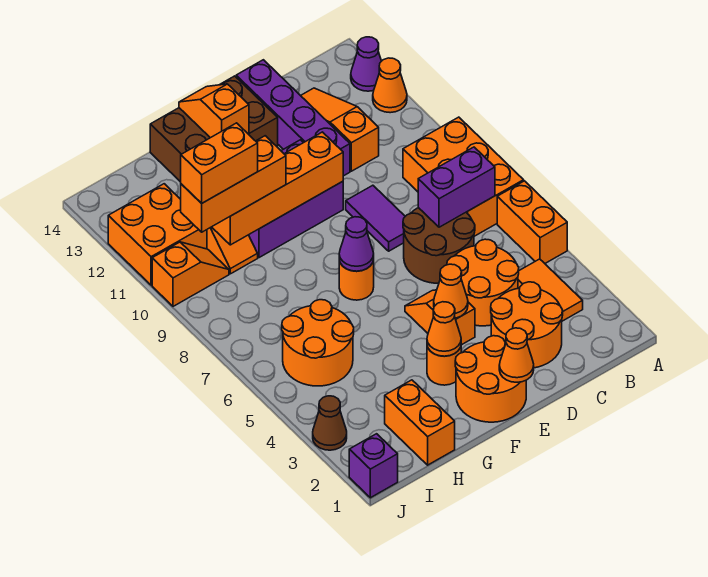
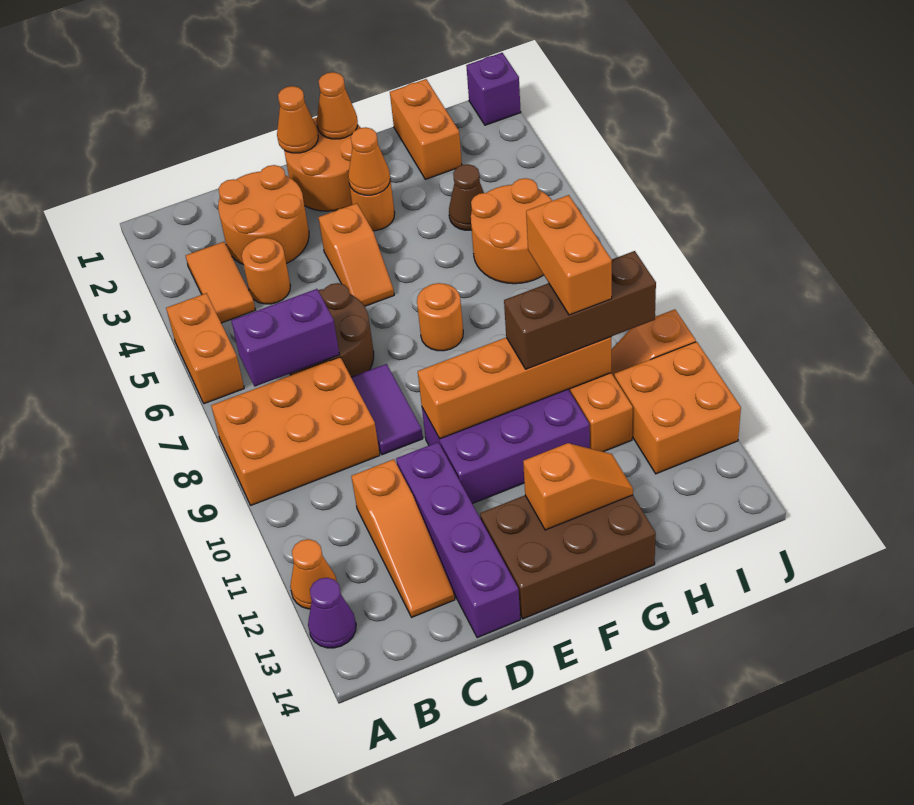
orange brick A7:B9 level 1 -> orange brick A8:C9 level 1
orange round brick C4:D5 level 1 -> orange round brick C4 level 1
orange cone E4 level 2 -> orange cone F1 level 2
purple cone F7 level 2 -> none
orange slope F13:F14 level 2 top 13 -> orange slope F13:G13 level 2 top F
orange brick G10:I10 level 3 -> brown brick G10:I10 level 3
orange brick H10:I10 level 4 -> orange brick H9:H10 level 4
brown cone J3 level 1 -> brown cone H4 level 1

